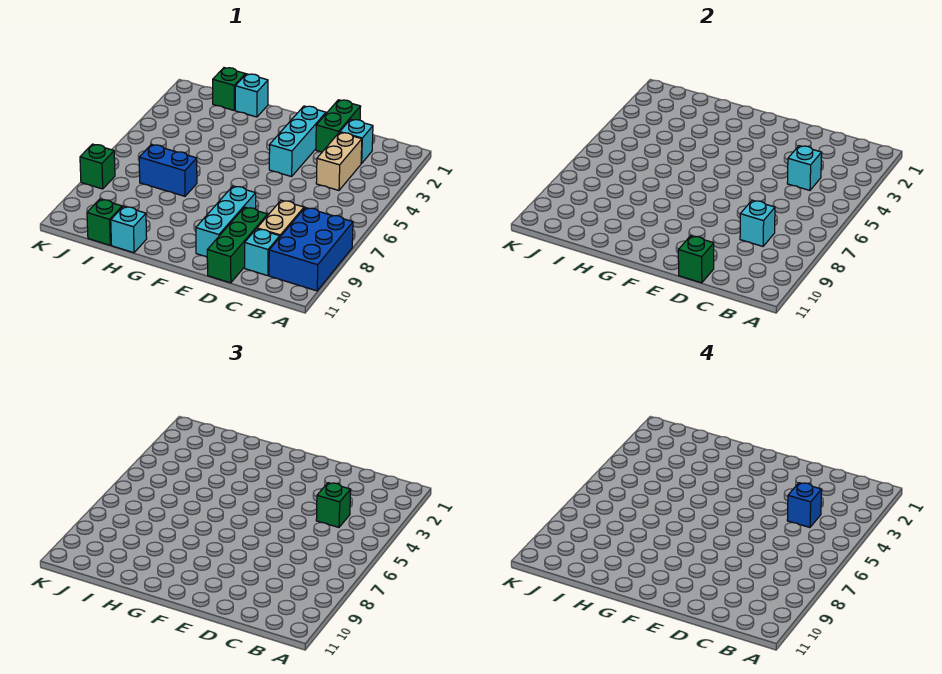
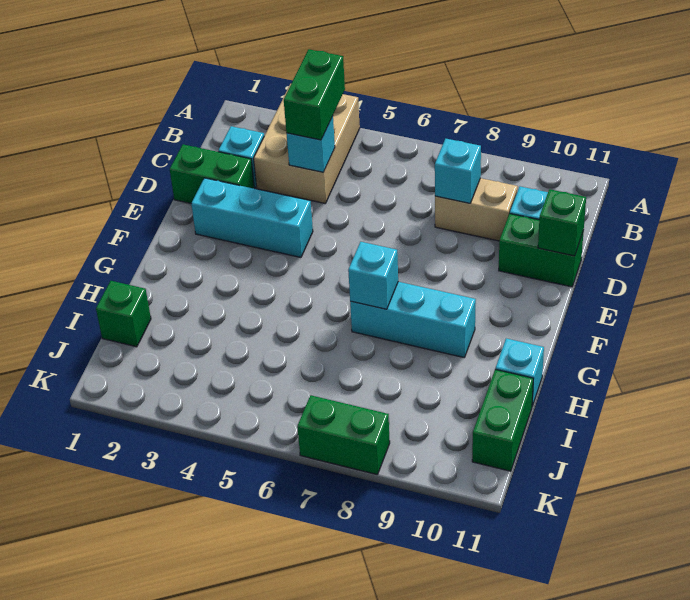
blue brick A8:B10 level 1 -> none
tan brick C3:C4 level 1 -> tan brick A3:C4 level 1
green brick C4 level 3 -> green brick B4:C4 level 3
blue brick C4 level 4 -> none
green brick D9:D11 level 1 -> green brick D10:D11 level 1
cyan brick E8:E10 level 1 -> cyan brick G7:G9 level 1
cyan brick H1 level 1 -> cyan brick G7 level 2
blue brick H7:I7 level 1 -> none
green brick I11 level 1 -> green brick I11:J11 level 1
green brick K8 level 1 -> green brick K7:K8 level 1

